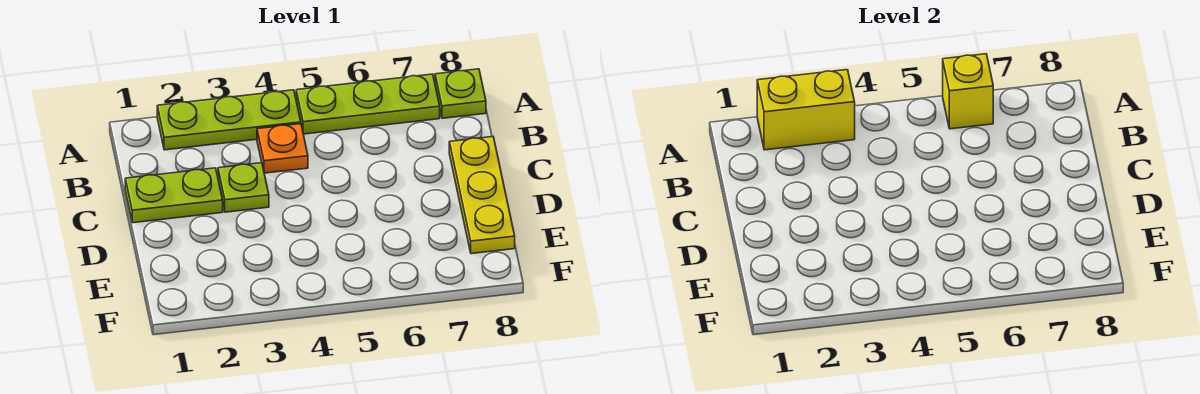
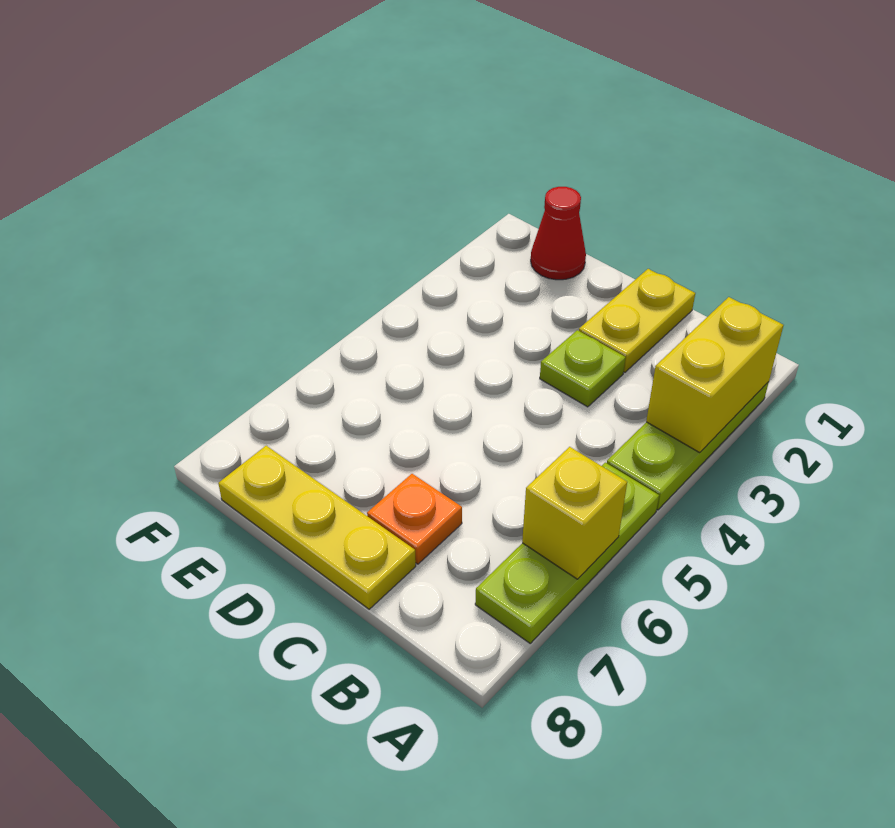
lime plate A8 level 1 -> none
orange plate B4 level 1 -> orange plate C7 level 1
lime plate C1:C2 level 1 -> yellow plate C1:C2 level 1
none -> red cone E1 level 1

